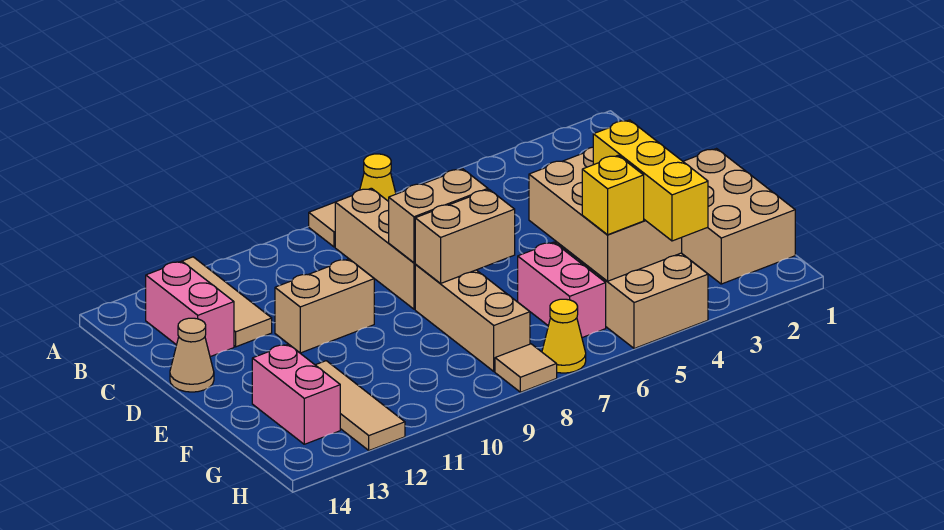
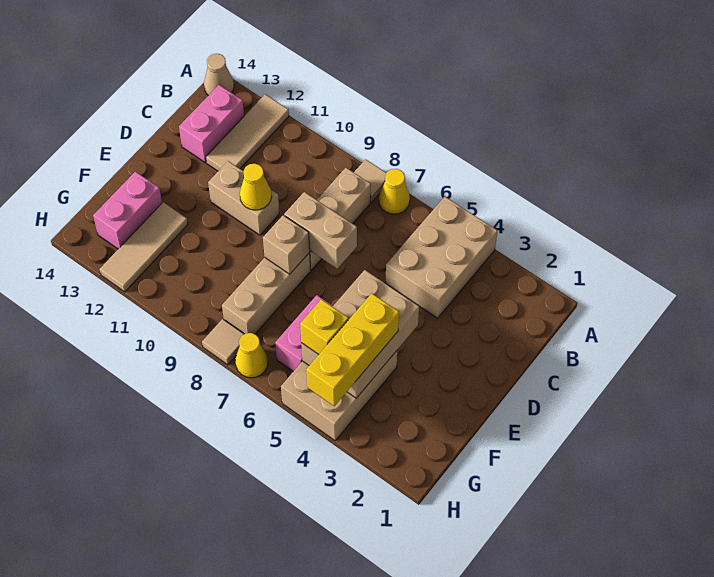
none -> yellow cone D10 level 2
tan cone D14 level 1 -> tan cone A14 level 1
tan brick E1:G2 level 1 -> tan brick A4:C5 level 1
tan brick E7:E8 level 2 -> tan brick E8 level 2

